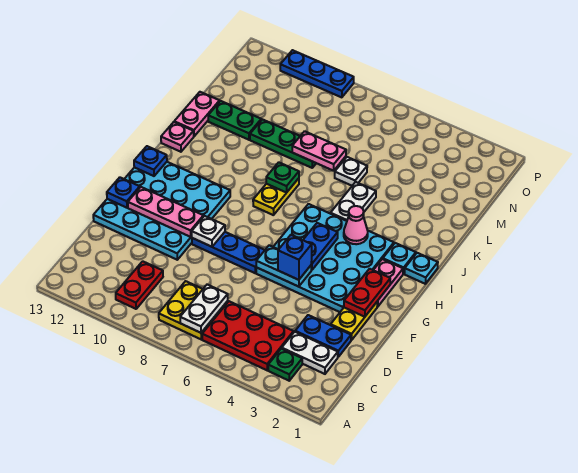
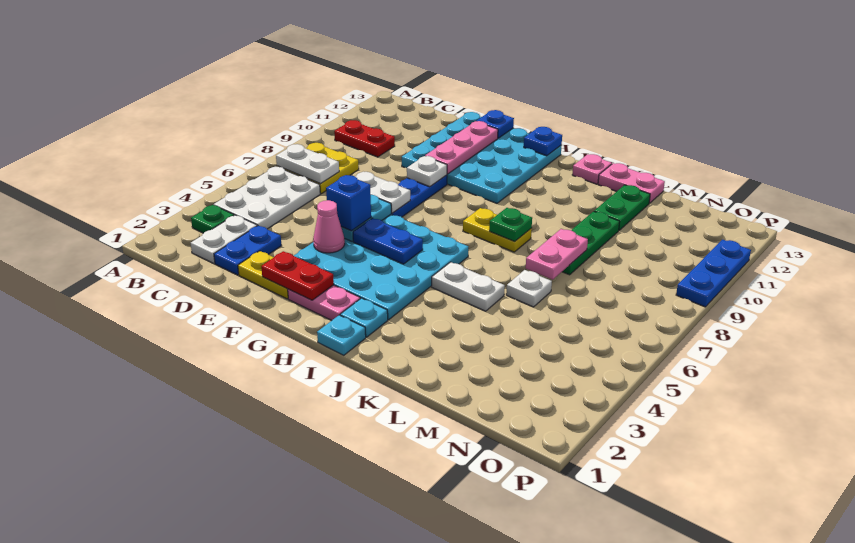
red plate B4:C6 level 1 -> white plate B4:C6 level 1
none -> white plate E7:F7 level 2
pink cone I4 level 2 -> pink cone F4 level 2

